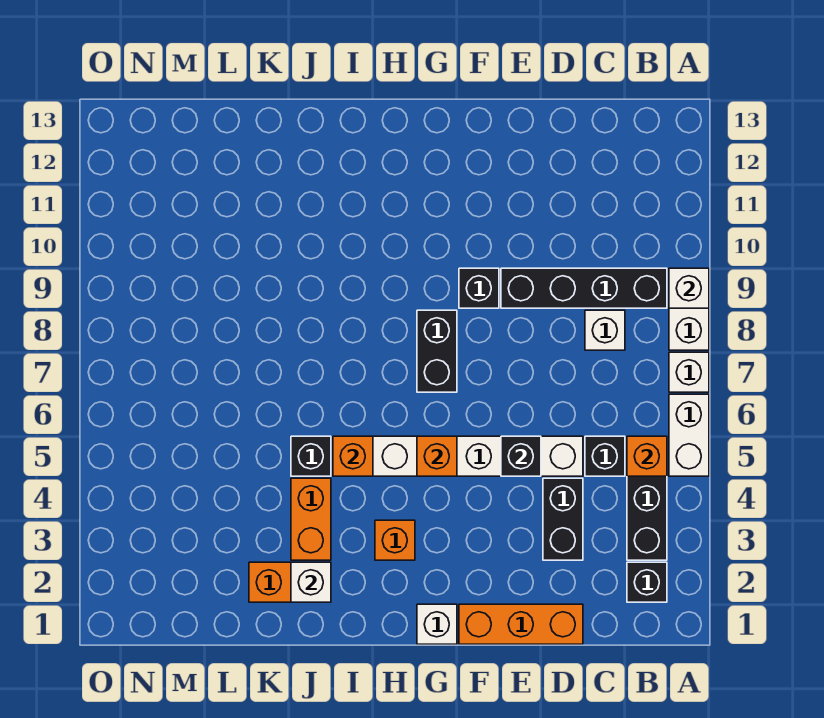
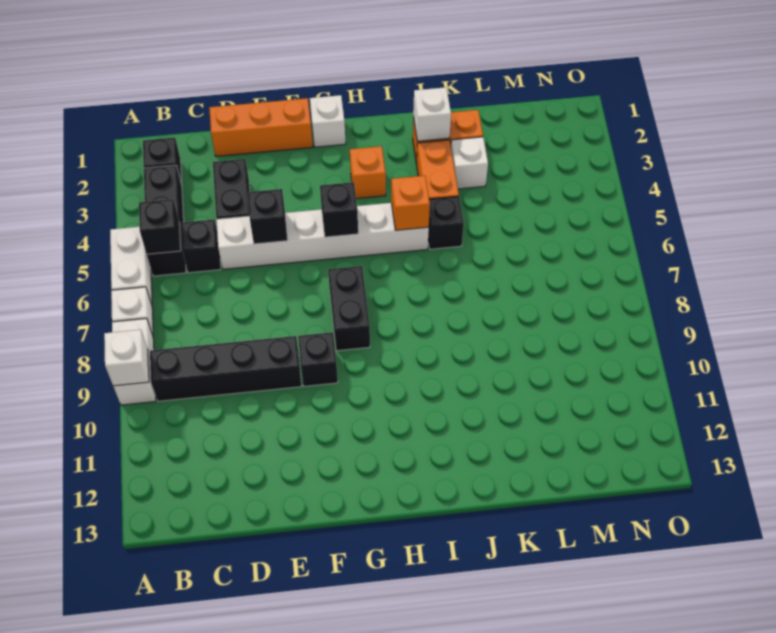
orange brick B5 level 2 -> black brick B5 level 2
white brick C8 level 1 -> white brick K3 level 1
orange brick G5 level 2 -> black brick G5 level 2

